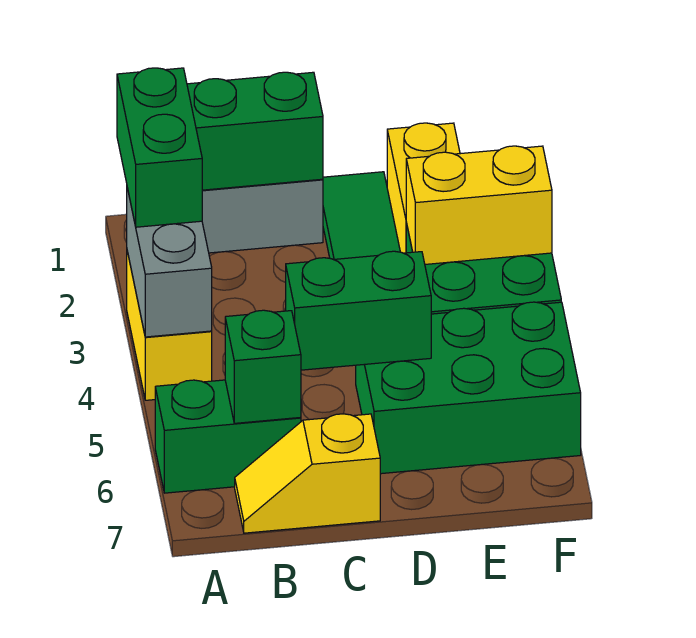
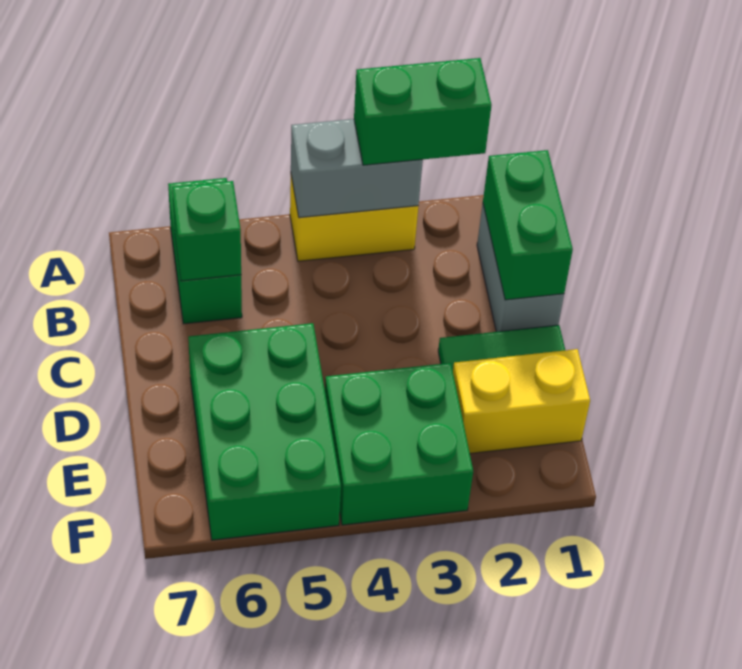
yellow slope B7:C7 level 1 top C -> none
green brick C5:D5 level 2 -> none
yellow brick E3:F3 level 2 -> none

